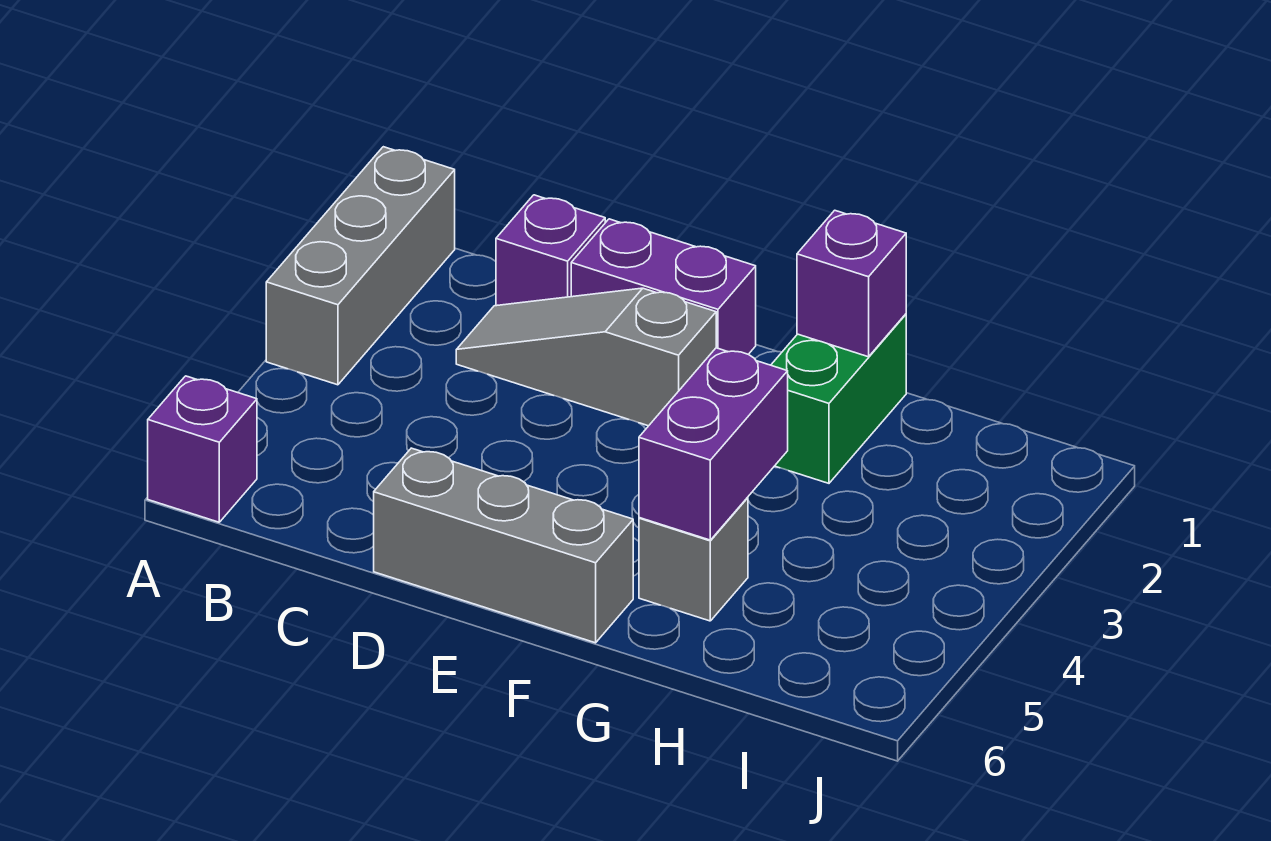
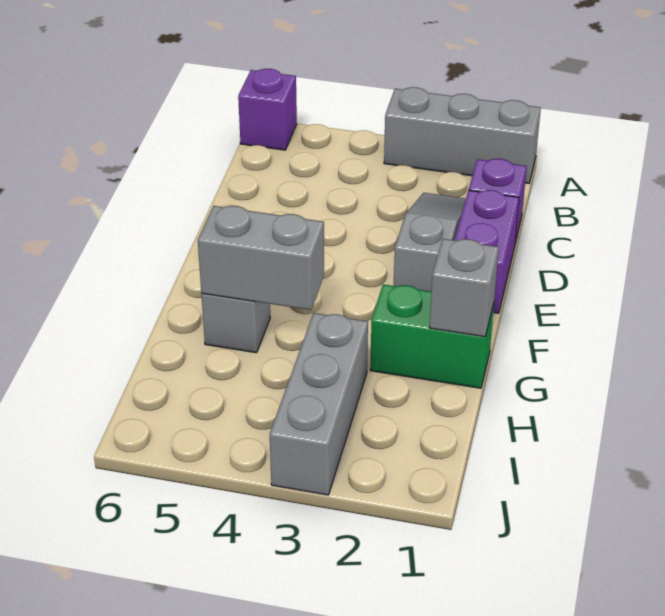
grey brick D6:F6 level 1 -> grey brick H3:J3 level 1
purple brick G1 level 2 -> grey brick G1 level 2
purple brick G4:G5 level 2 -> grey brick G4:G5 level 2

